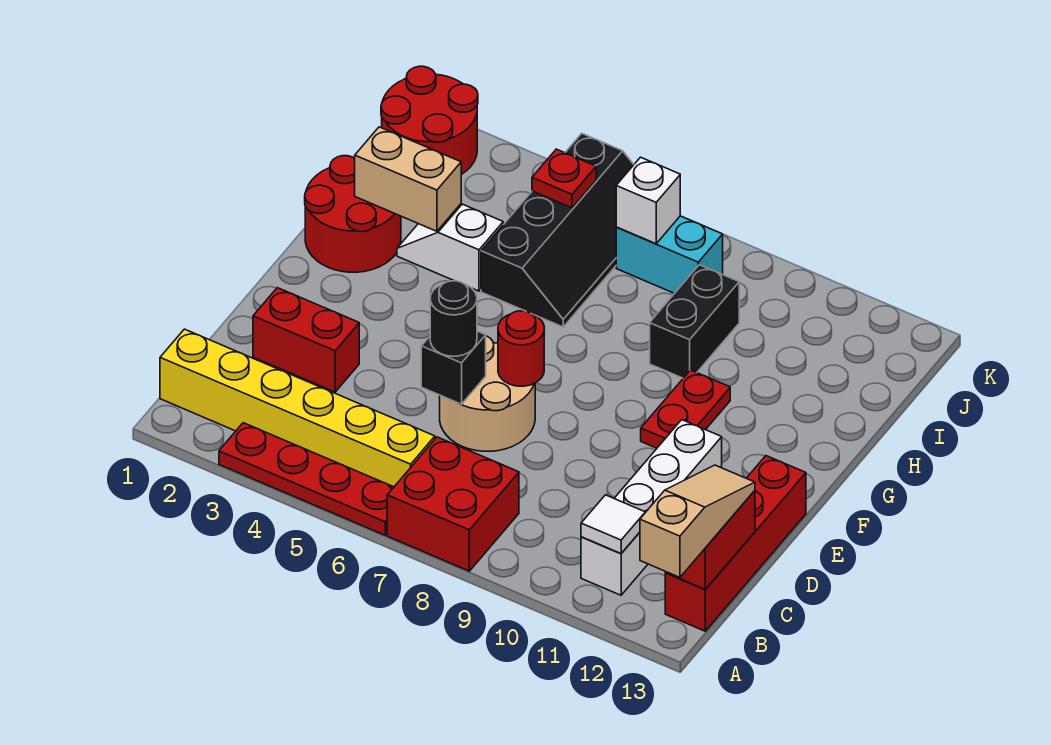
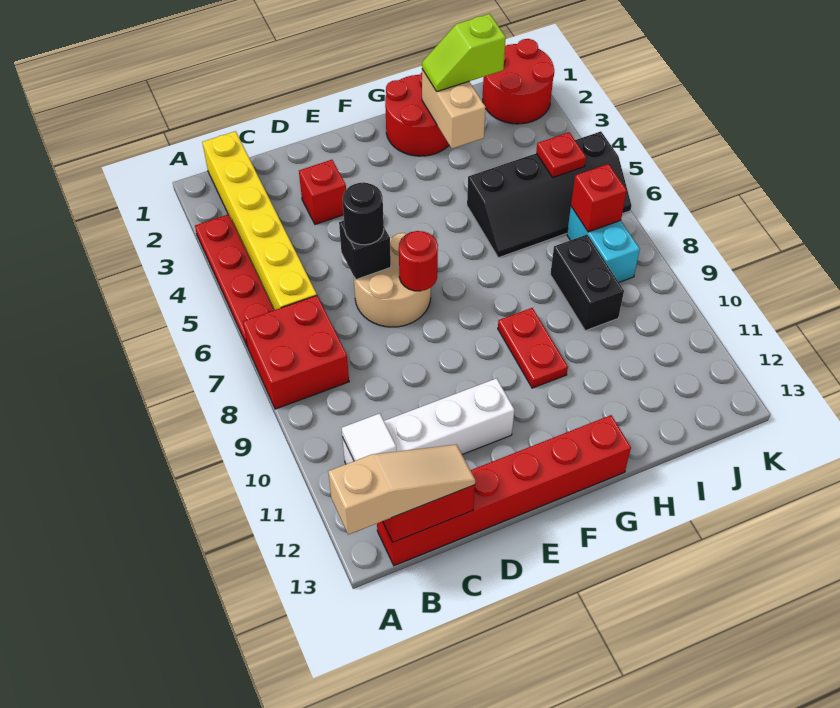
red brick B13:E13 level 1 -> red brick B13:G13 level 1
red brick D2:D3 level 1 -> red brick D3 level 1
red plate F10:G10 level 1 -> red plate G9:G10 level 1
none -> lime slope H2:I2 level 3 top I
white slope H3:H4 level 1 top 4 -> none
black brick H9:I9 level 1 -> black brick I8:I9 level 1
white brick J7 level 2 -> red brick J7 level 2

